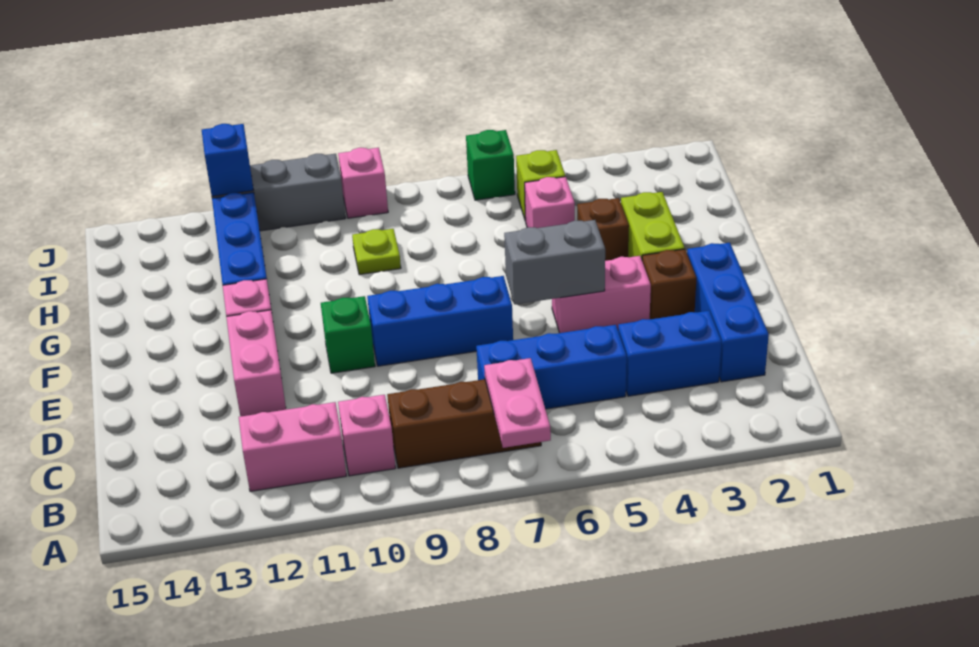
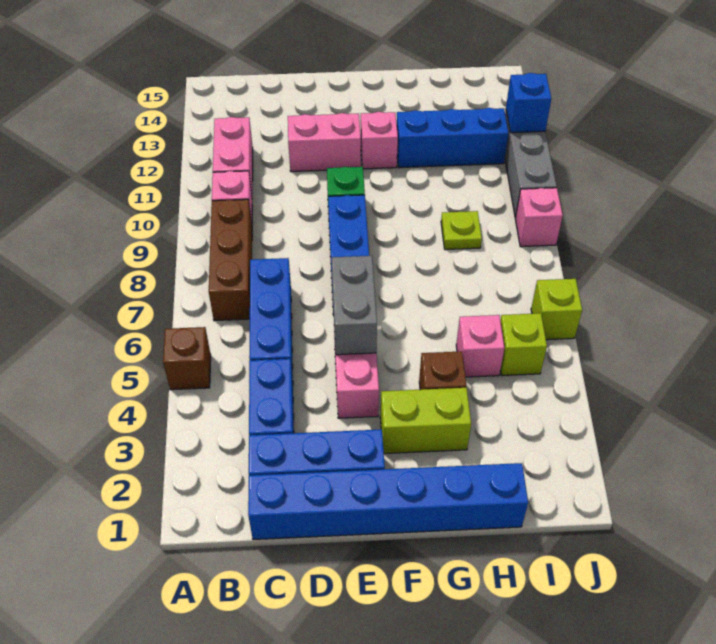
pink plate A7:B7 level 2 -> none
none -> blue brick C1:H1 level 1
brown brick E3 level 1 -> brown brick A5 level 1
green brick J6 level 1 -> lime brick J6 level 1

